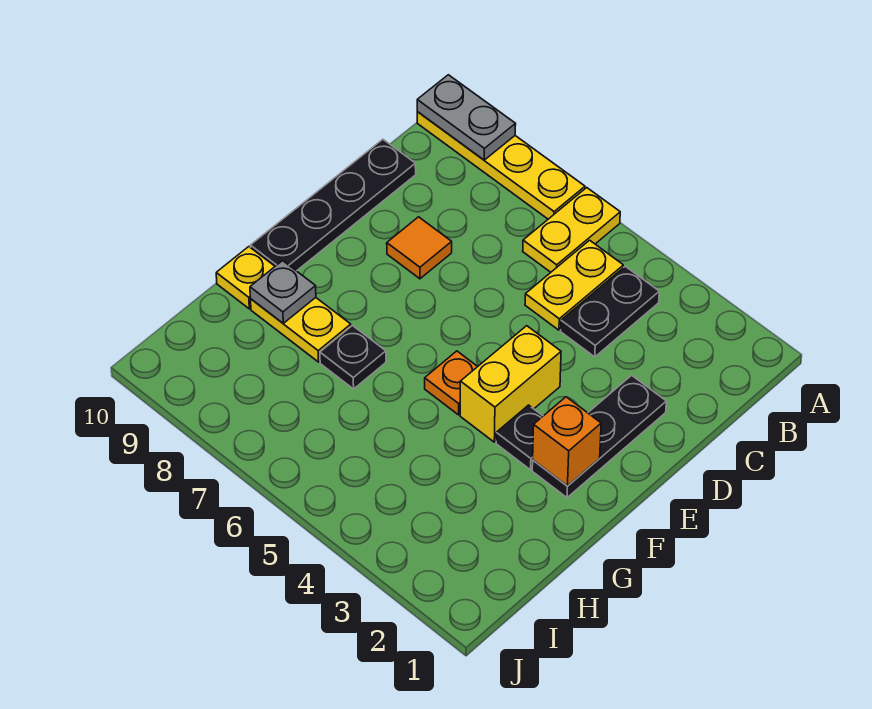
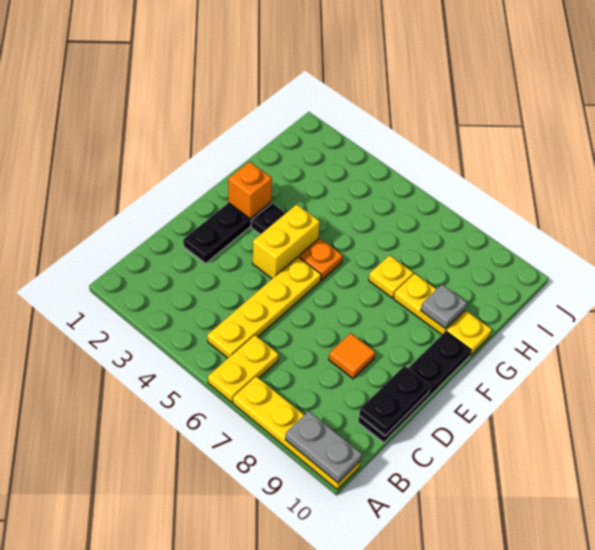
black plate B4:C4 level 1 -> black plate C10:D10 level 2
yellow plate B5:C5 level 1 -> yellow plate B5:E5 level 1
black plate G7 level 1 -> yellow plate G7 level 1

